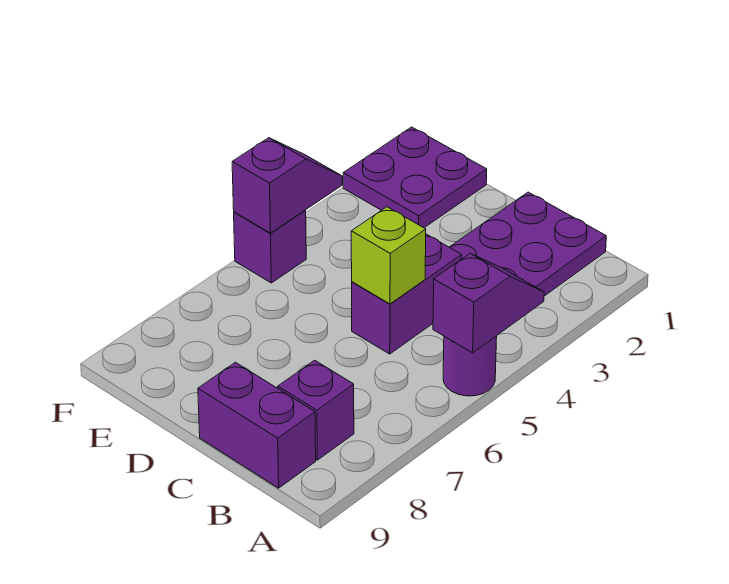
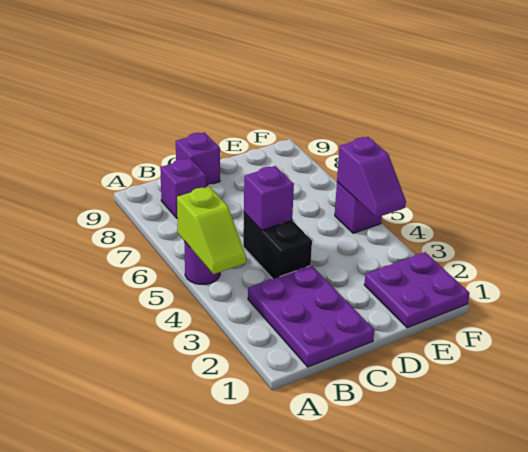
purple slope A4:A5 level 2 top 5 -> lime slope A4:A5 level 2 top 5
purple brick B9:C9 level 1 -> purple brick C9 level 1
purple brick C4:C5 level 1 -> black brick C4:C5 level 1
lime brick C5 level 2 -> purple brick C5 level 2

